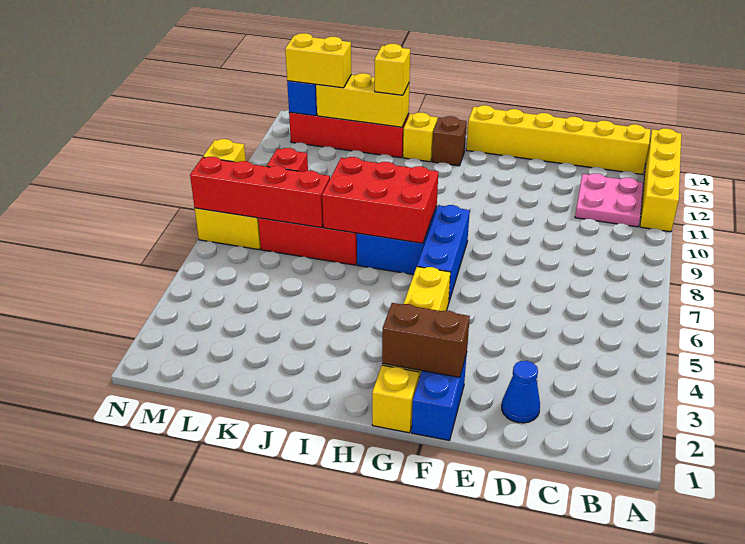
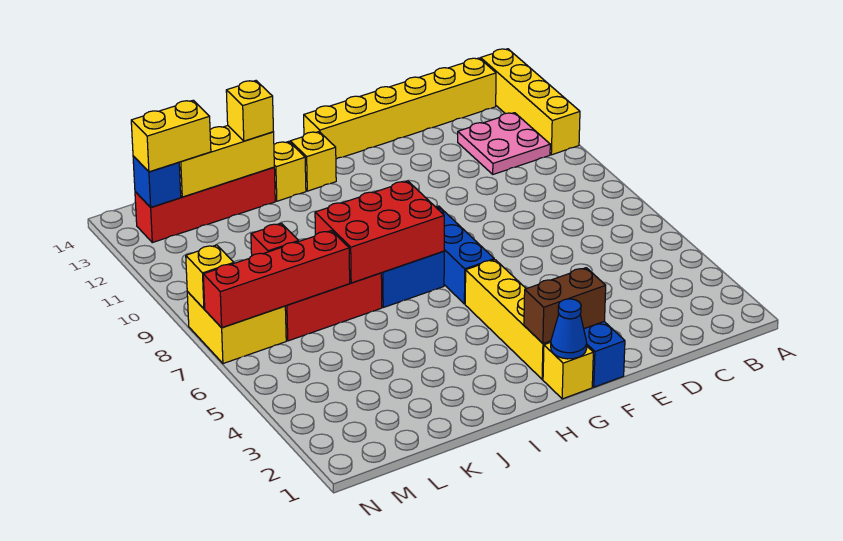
blue cone D2 level 1 -> blue cone G1 level 2
brown brick H13 level 1 -> yellow brick H13 level 1

